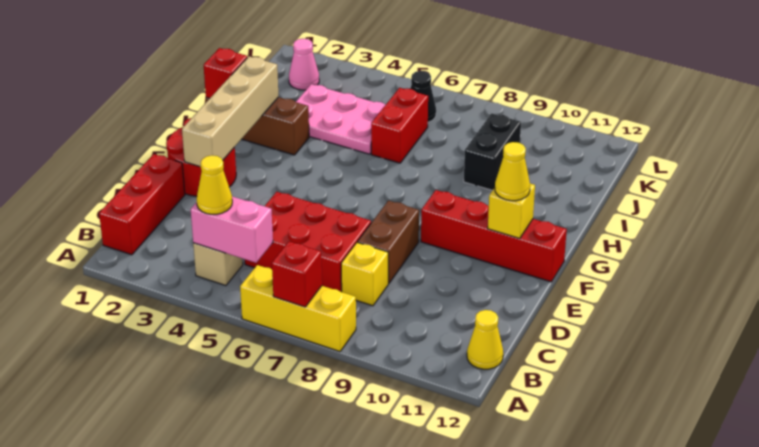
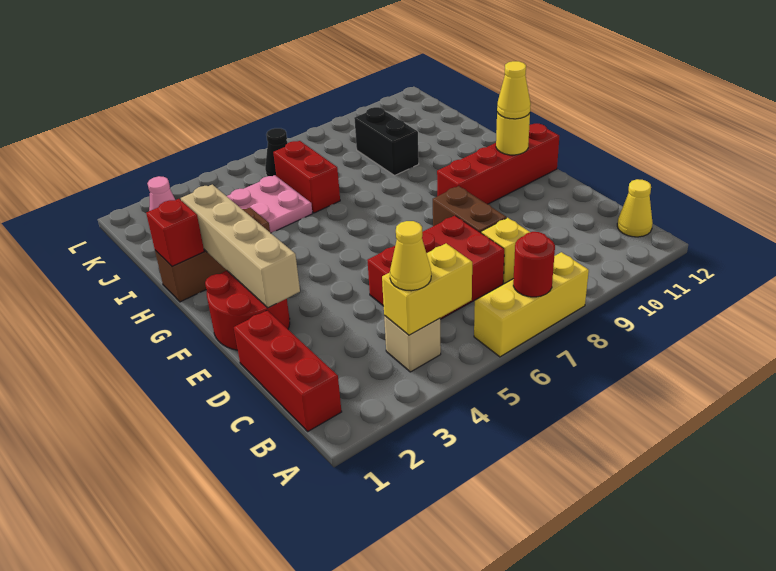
red brick A7 level 2 -> red round brick A7 level 2
pink brick B4:B5 level 2 -> yellow brick B4:B5 level 2
yellow brick F11 level 2 -> yellow round brick F11 level 2

